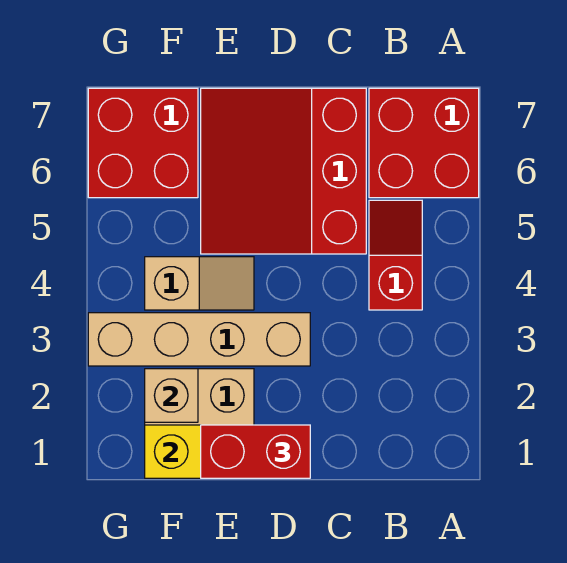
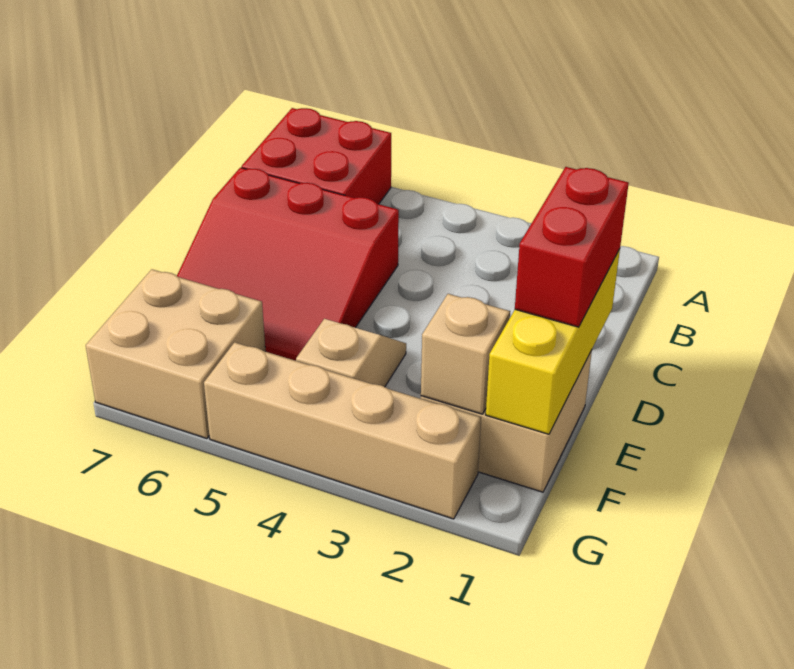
red slope B4:B5 level 1 top 4 -> none
tan brick D3:G3 level 1 -> tan brick G2:G5 level 1
red brick F6:G7 level 1 -> tan brick F6:G7 level 1

